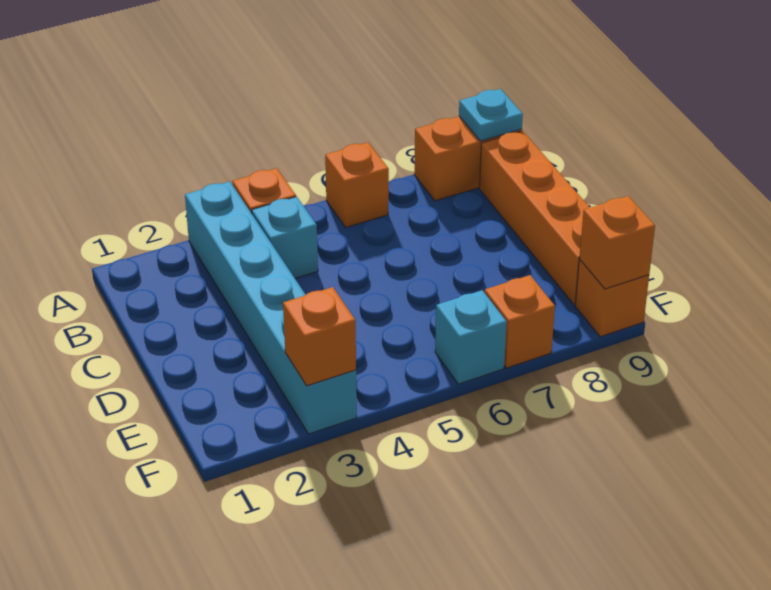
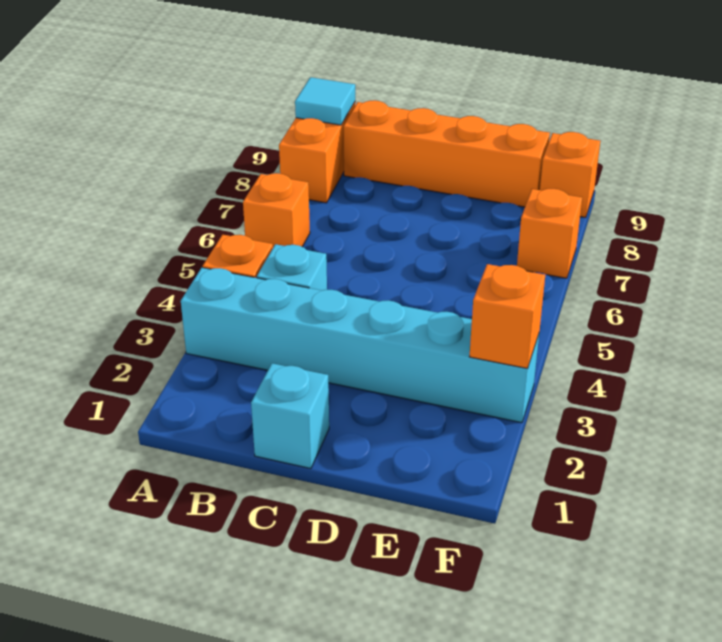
cyan plate A9 level 2 -> cyan tile A9 level 2
cyan brick F6 level 1 -> cyan brick C1 level 1
orange brick F9 level 2 -> none

